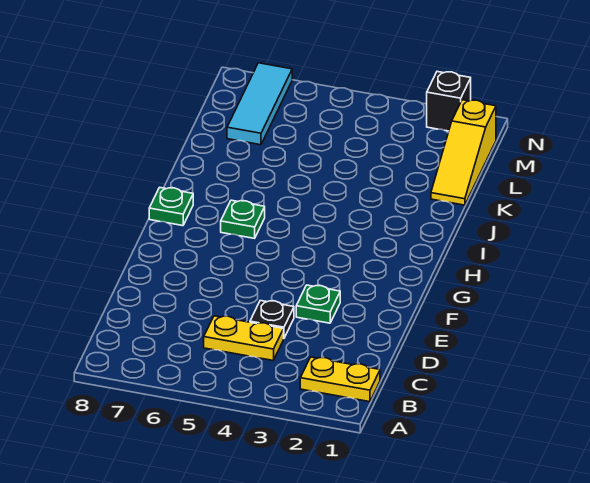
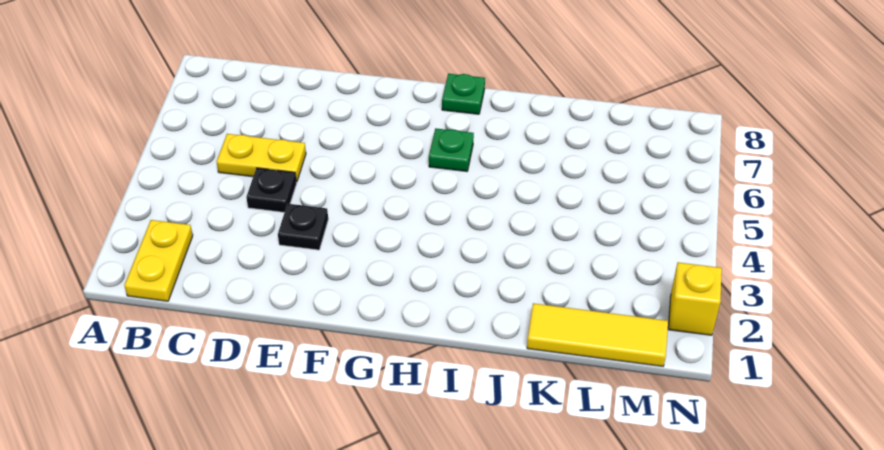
yellow plate C4:C5 level 1 -> yellow plate C5:D5 level 1
green plate E3 level 1 -> black plate E3 level 1
yellow slope K1:M1 level 1 top M -> yellow tile K1:M1 level 1
cyan tile L7:N7 level 1 -> none
black brick N2 level 1 -> yellow brick N2 level 1

